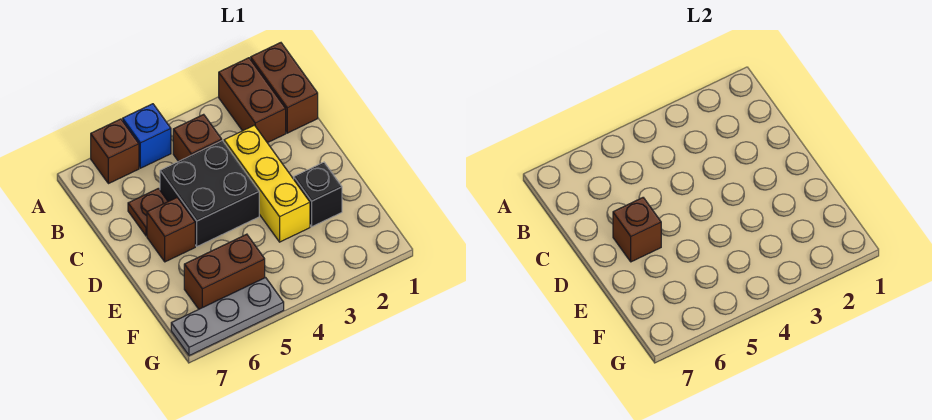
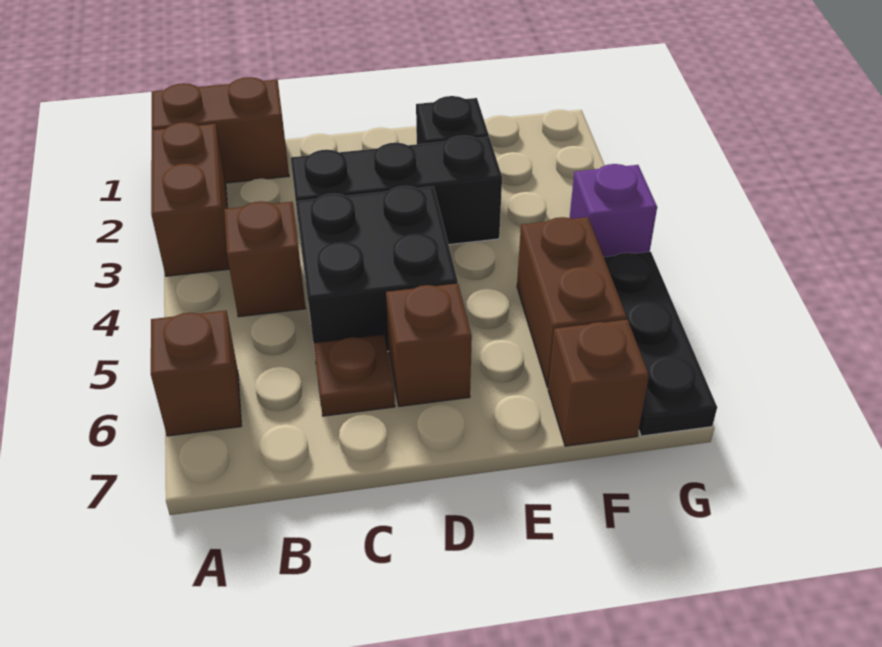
brown brick A2:B2 level 1 -> brown brick A2:A3 level 1
blue brick A5 level 1 -> none
yellow brick C3:E3 level 1 -> black brick C3:E3 level 1
brown brick D6 level 2 -> brown brick F7 level 1
none -> purple brick G4 level 1
grey plate G5:G7 level 1 -> black plate G5:G7 level 1

